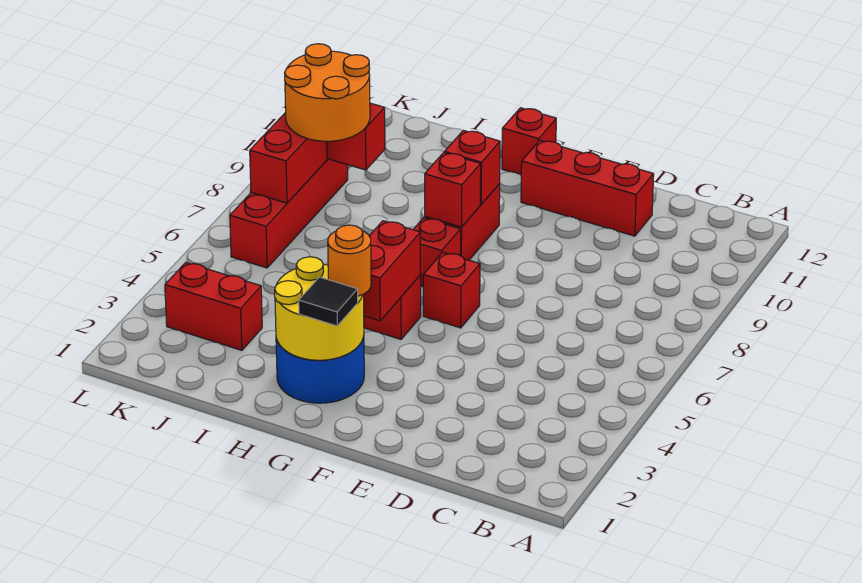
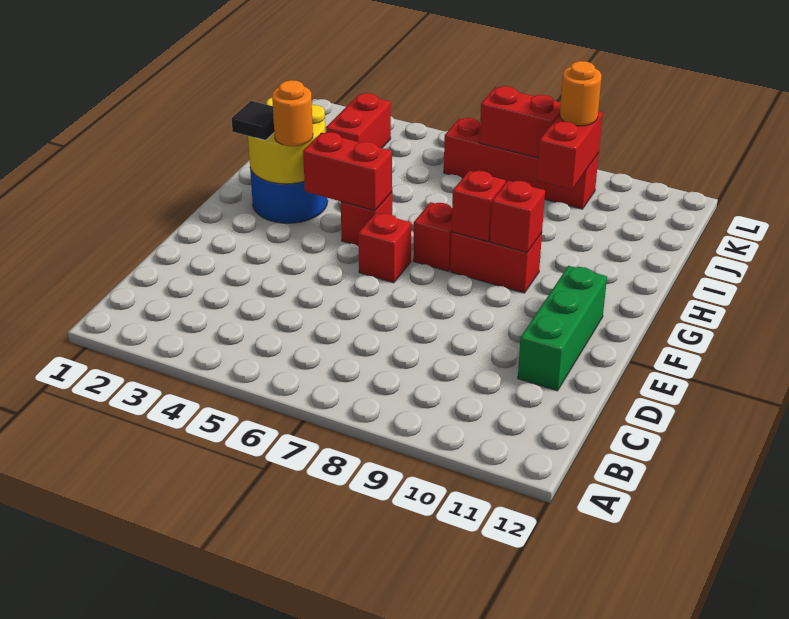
red brick D11:F11 level 1 -> green brick D11:F11 level 1
red brick G12 level 1 -> none
orange round brick J8:K9 level 3 -> orange round brick K9 level 3

